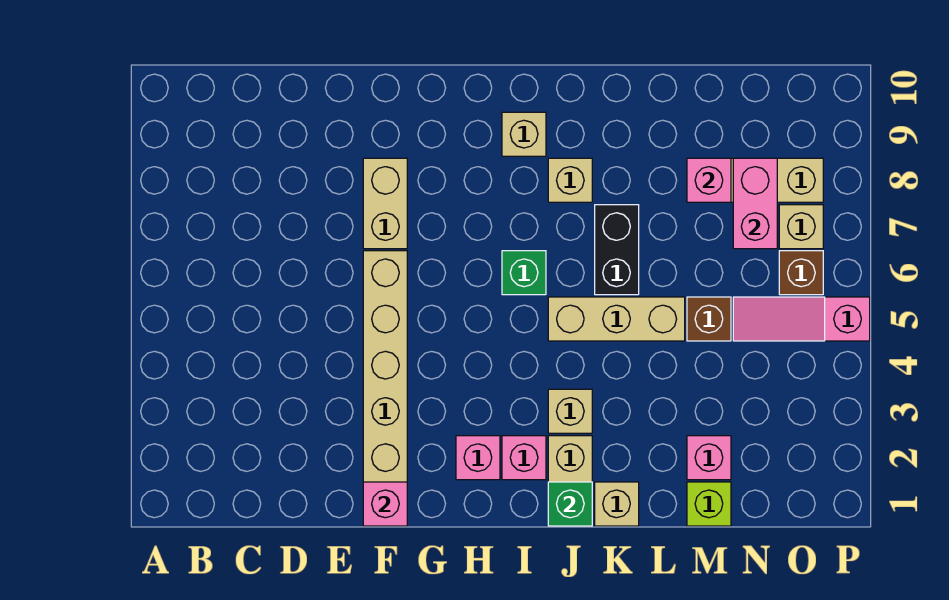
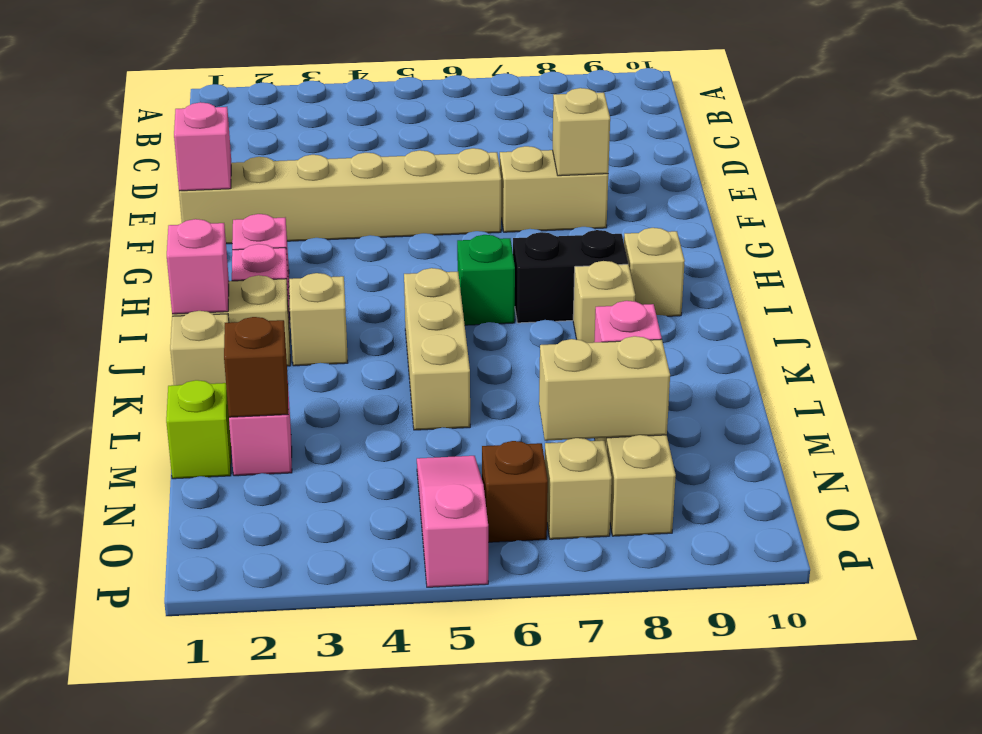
none -> tan brick F8 level 2
green brick J1 level 2 -> pink brick J1 level 2
black brick K6:K7 level 1 -> black brick I7:I8 level 1
brown brick M5 level 1 -> brown brick M2 level 2
pink brick N7:N8 level 2 -> tan brick N7:N8 level 2

